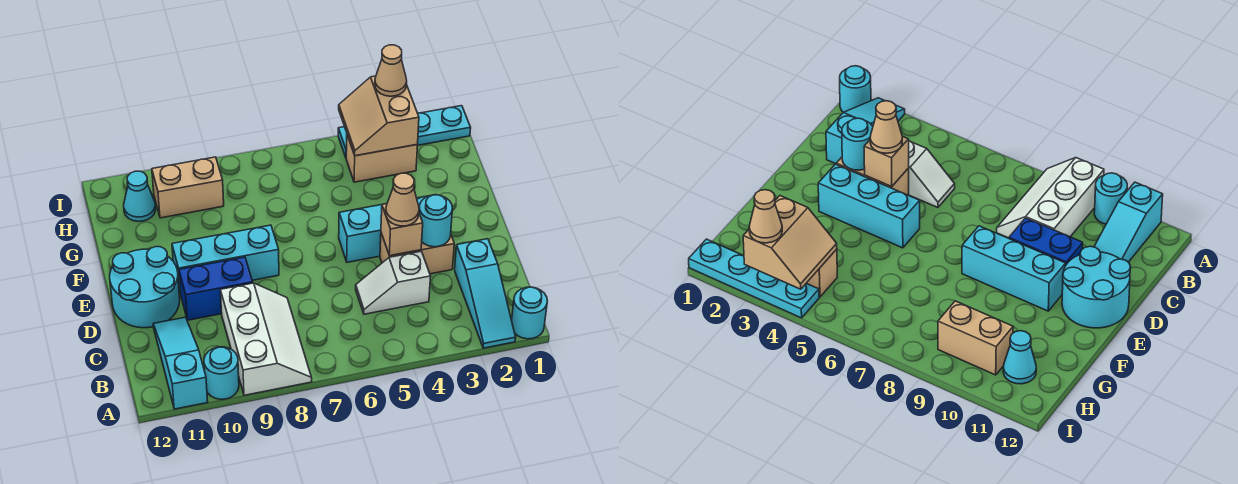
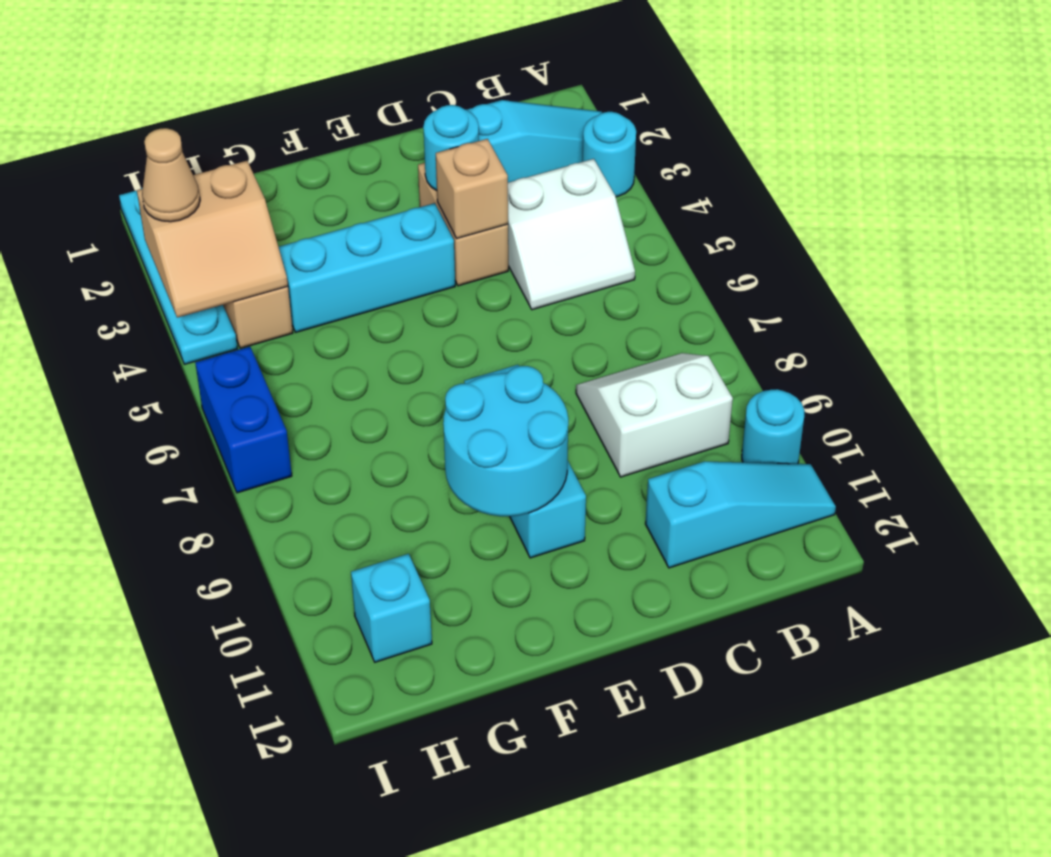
cyan round brick A1 level 1 -> cyan round brick A3 level 1
white slope A8:C9 level 1 top 9 -> white slope B8:C9 level 1 top 9
cyan slope A11:C11 level 1 top A -> cyan slope A11:C11 level 1 top C
white slope C4:C5 level 1 top 4 -> white slope B4:C5 level 1 top 4
tan cone D4 level 3 -> none
blue brick D9:D10 level 1 -> blue brick I6:I7 level 1
cyan round brick D11:E12 level 1 -> cyan round brick E9:F10 level 2
cyan brick E3:E5 level 1 -> cyan brick E4:G4 level 1
tan brick H9:H10 level 1 -> none
cyan cone H11 level 1 -> cyan brick H11 level 1

